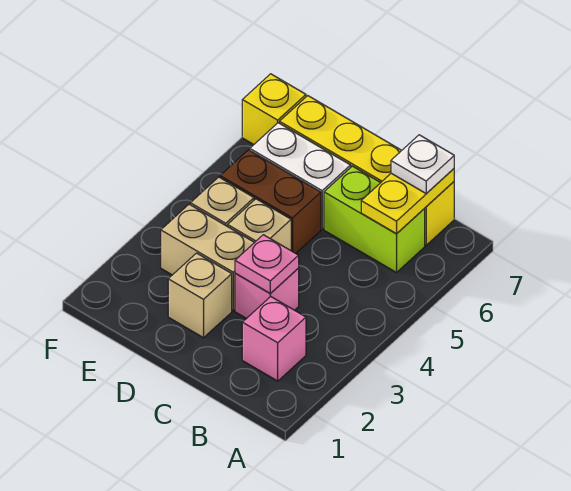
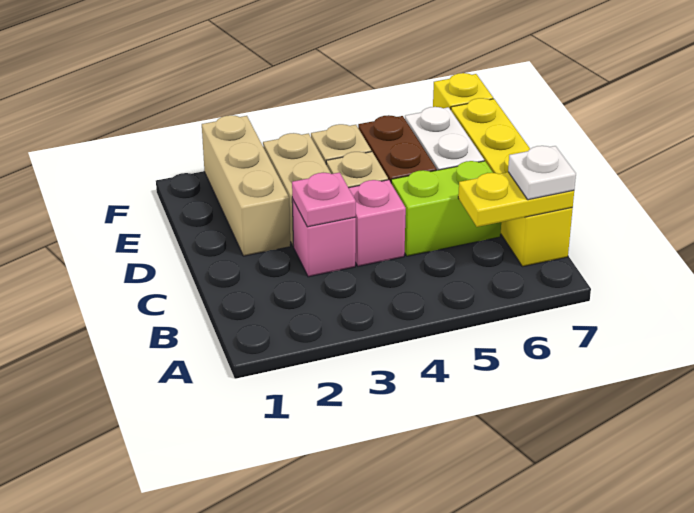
pink brick B2 level 1 -> pink brick C4 level 1
lime brick B6:C6 level 1 -> lime brick C5:C6 level 1
tan brick D2 level 1 -> tan brick D2:F2 level 1

